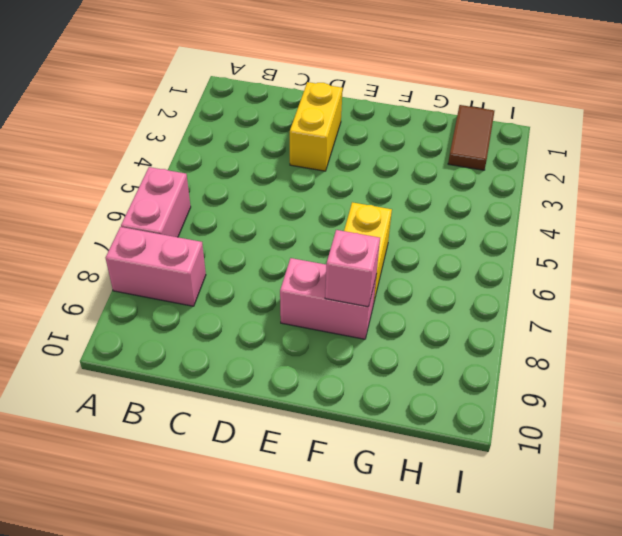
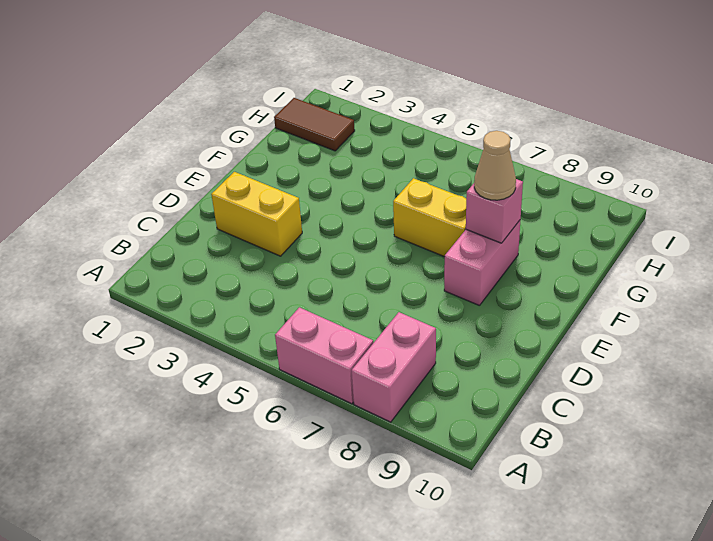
none -> tan cone F8 level 3

